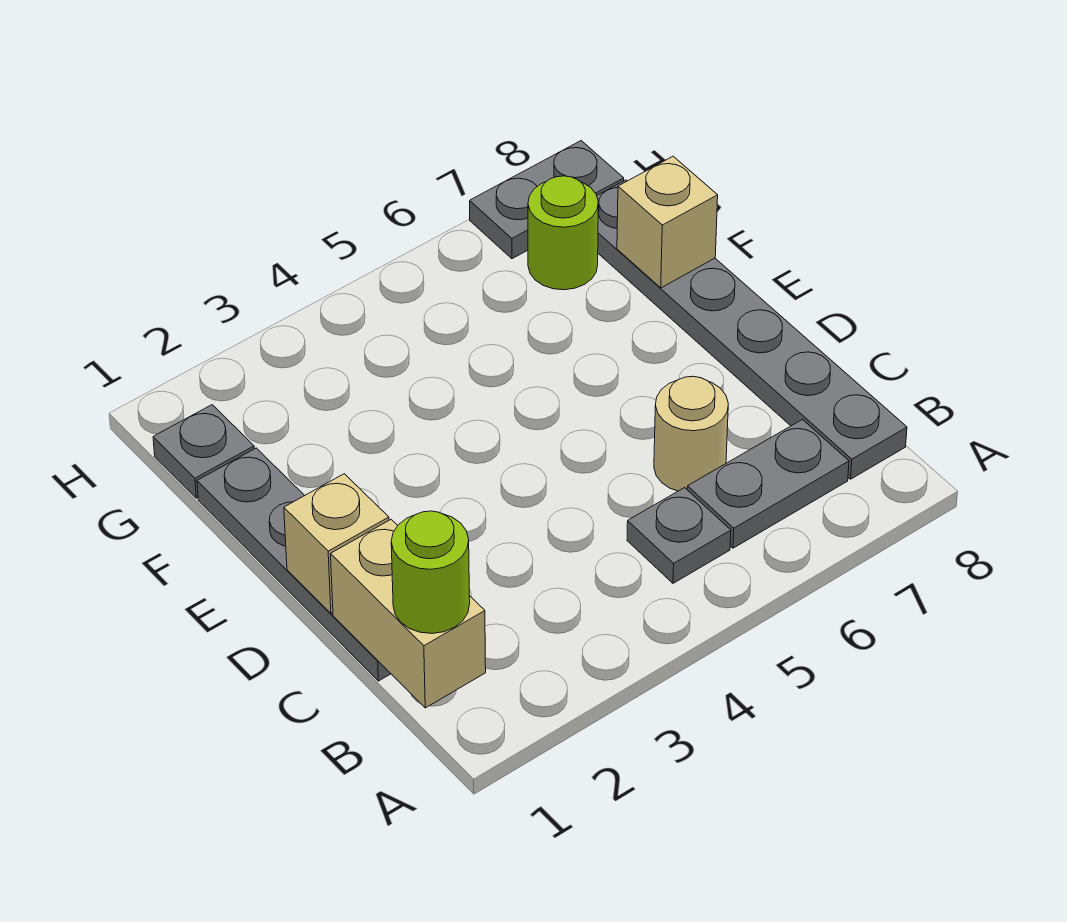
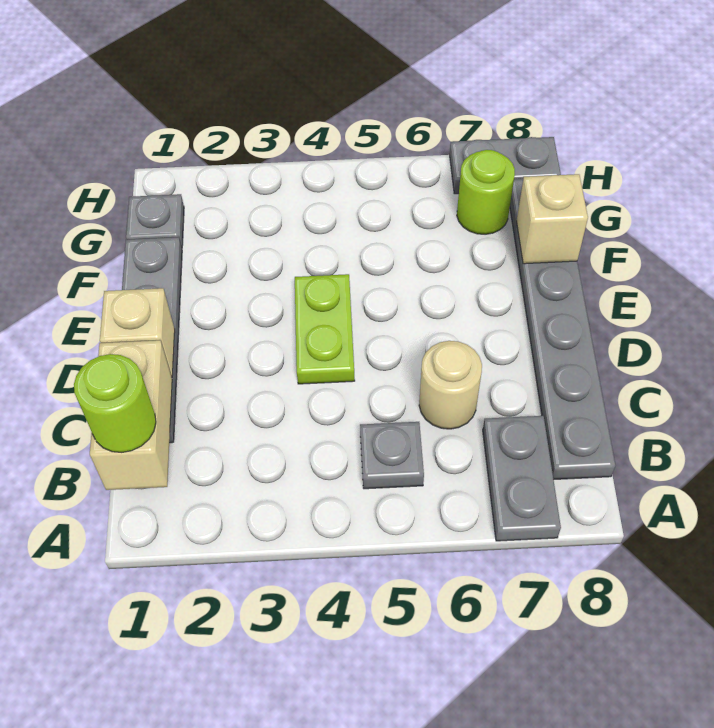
grey plate B6:B7 level 1 -> grey plate A7:B7 level 1
none -> lime plate D4:E4 level 1

